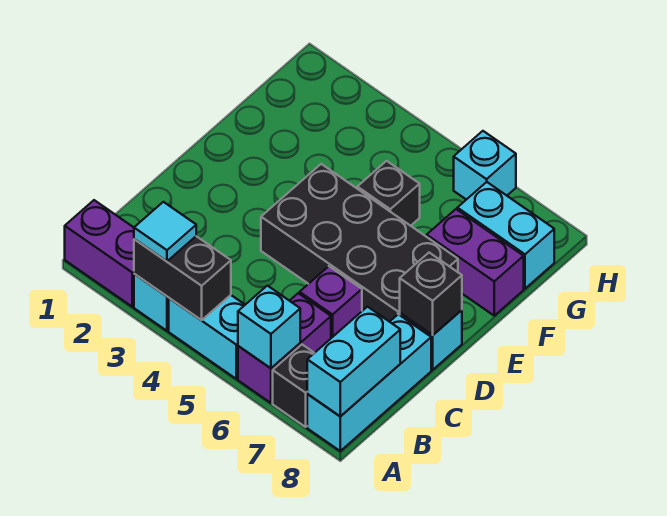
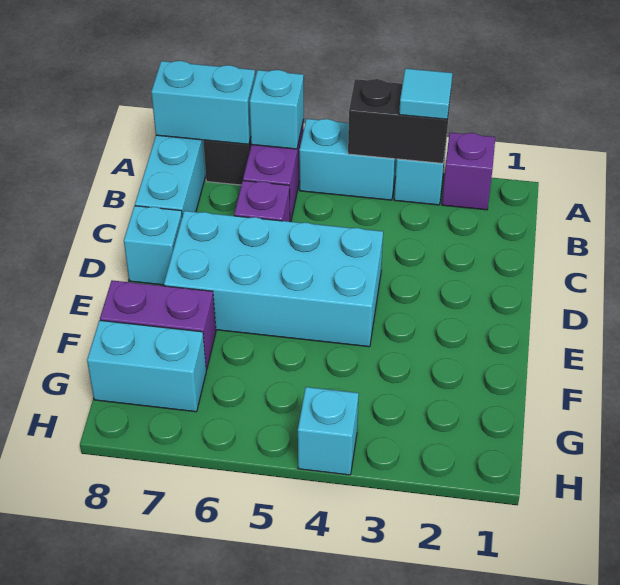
purple brick A1:A2 level 1 -> purple brick A2 level 1
cyan brick A8:B8 level 2 -> cyan brick A7:A8 level 2
black brick D4:E7 level 1 -> cyan brick D4:E7 level 1
black brick D8 level 2 -> none
black brick F5 level 1 -> none
cyan brick H6 level 1 -> cyan brick H4 level 1

